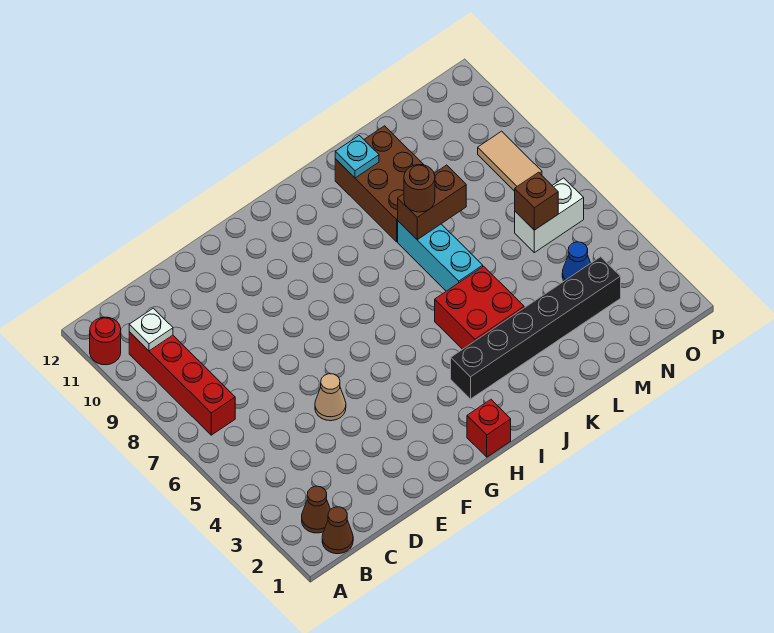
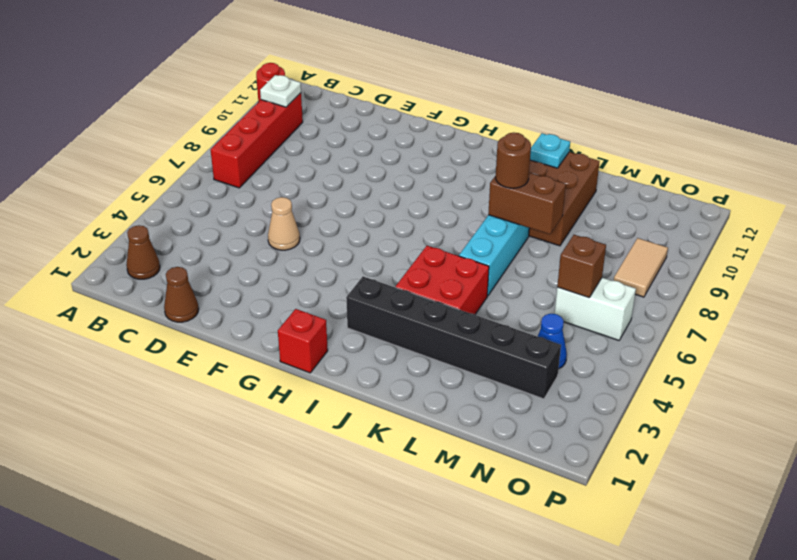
brown cone B1 level 1 -> brown cone D1 level 1

